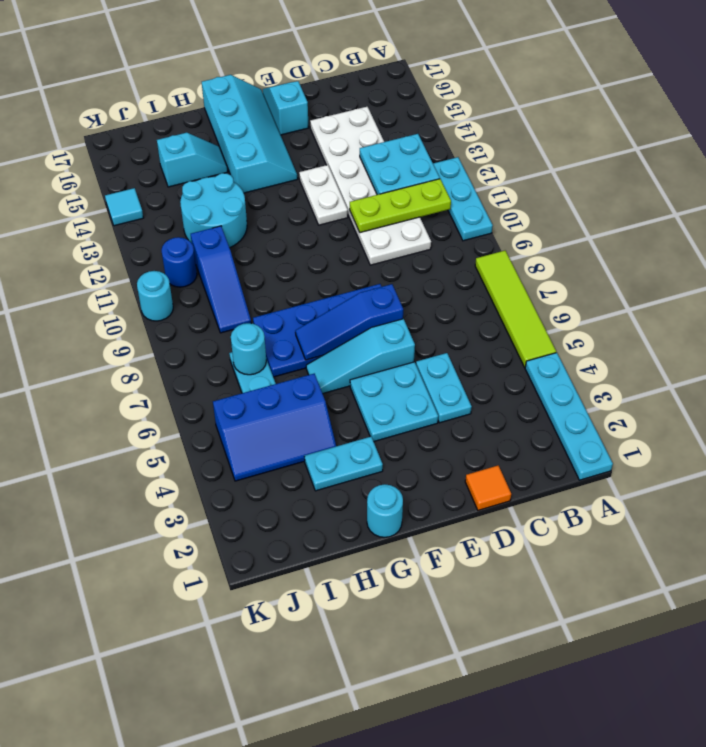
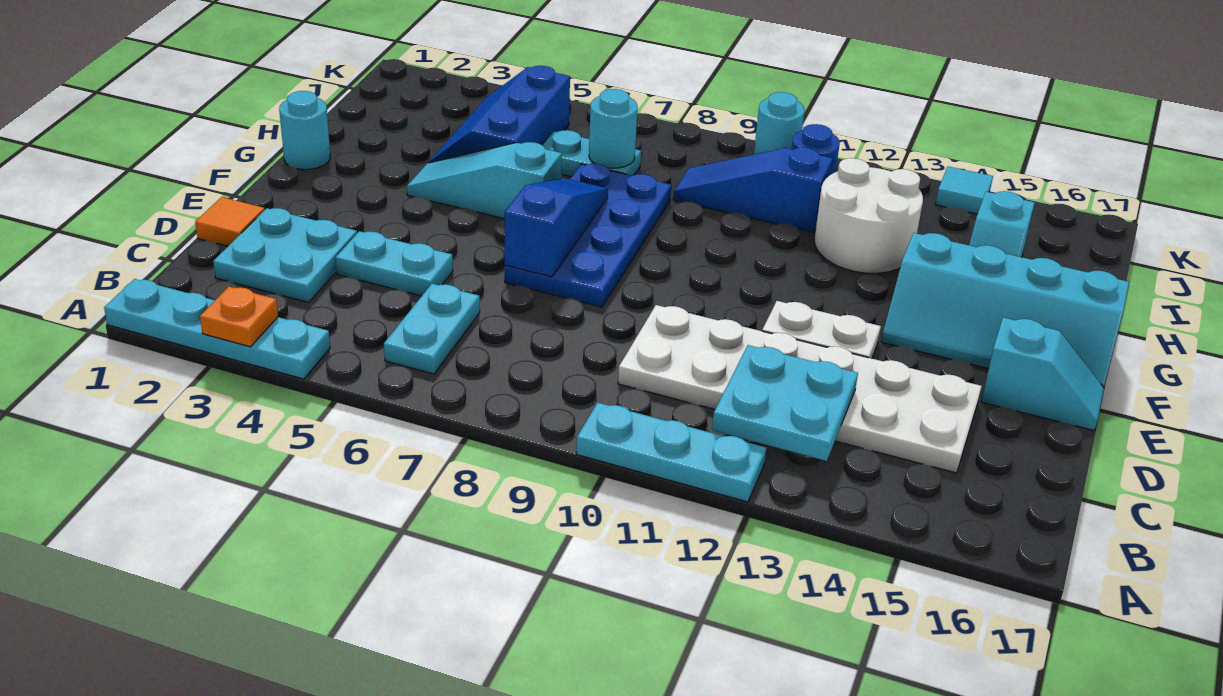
none -> orange plate A3 level 2
lime tile A5:A8 level 1 -> none
lime plate B11:D11 level 2 -> none
cyan plate E4:F5 level 1 -> cyan plate C2:D3 level 1
cyan slope E6:G6 level 1 top E -> cyan slope G4:G6 level 1 top 6
cyan plate G3:H3 level 1 -> cyan plate B6:C6 level 1
cyan round brick H12:I13 level 1 -> white round brick H12:I13 level 1

